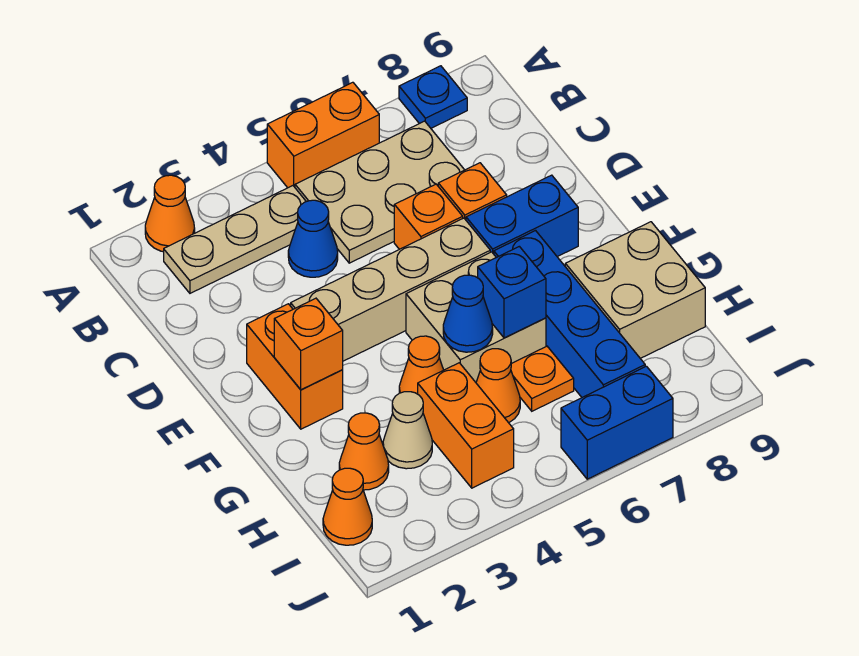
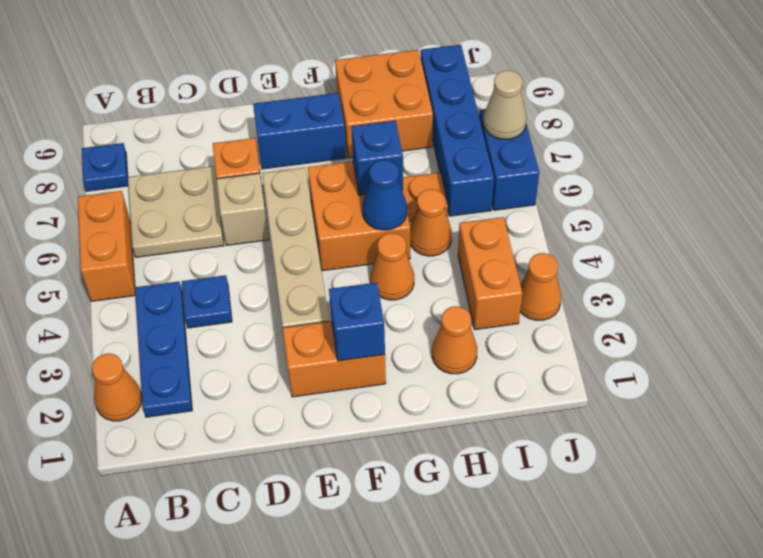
tan plate B2:B4 level 1 -> blue plate B2:B4 level 1
tan plate B5:C7 level 1 -> tan plate B6:C7 level 1
blue cone C4 level 1 -> blue plate C4 level 1
orange brick D6 level 1 -> tan brick D6 level 1
blue brick E7:E8 level 1 -> blue brick E8:F8 level 1
orange brick F2 level 2 -> blue brick F2 level 2
tan brick F5:G6 level 1 -> orange brick F5:G6 level 1
blue brick F7:I7 level 1 -> blue brick I6:I9 level 1
tan brick G8:H9 level 1 -> orange brick G8:H9 level 1
tan cone H3 level 1 -> tan cone J7 level 2
orange brick H4:I4 level 1 -> orange brick I3:I4 level 1
orange cone I1 level 1 -> orange cone J3 level 1

